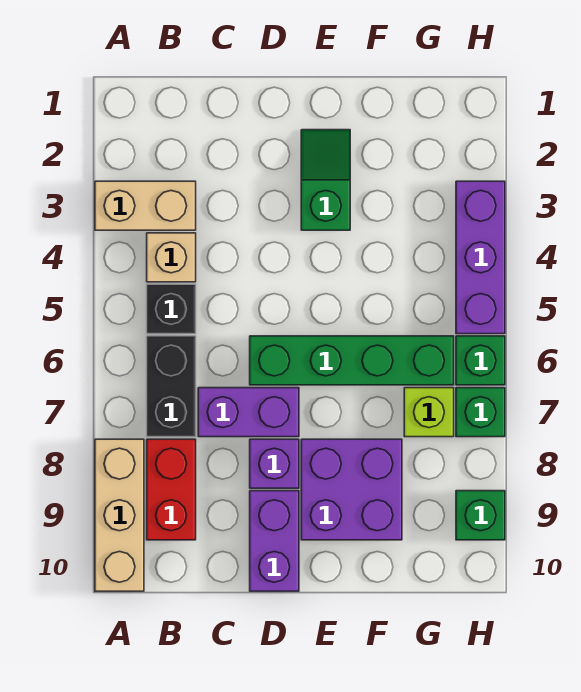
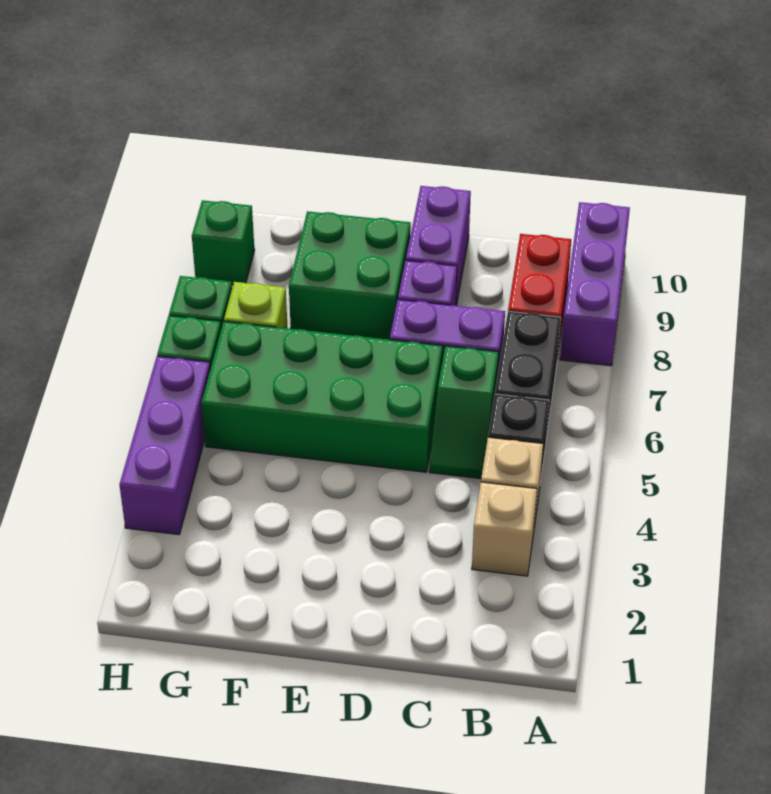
tan brick A3:B3 level 1 -> tan brick B3 level 1
tan brick A8:A10 level 1 -> purple brick A8:A10 level 1
green brick D6:G6 level 1 -> green brick D5:G6 level 1
green slope E2:E3 level 1 top 3 -> green slope C5:C6 level 1 top 6
purple brick E8:F9 level 1 -> green brick E8:F9 level 1

